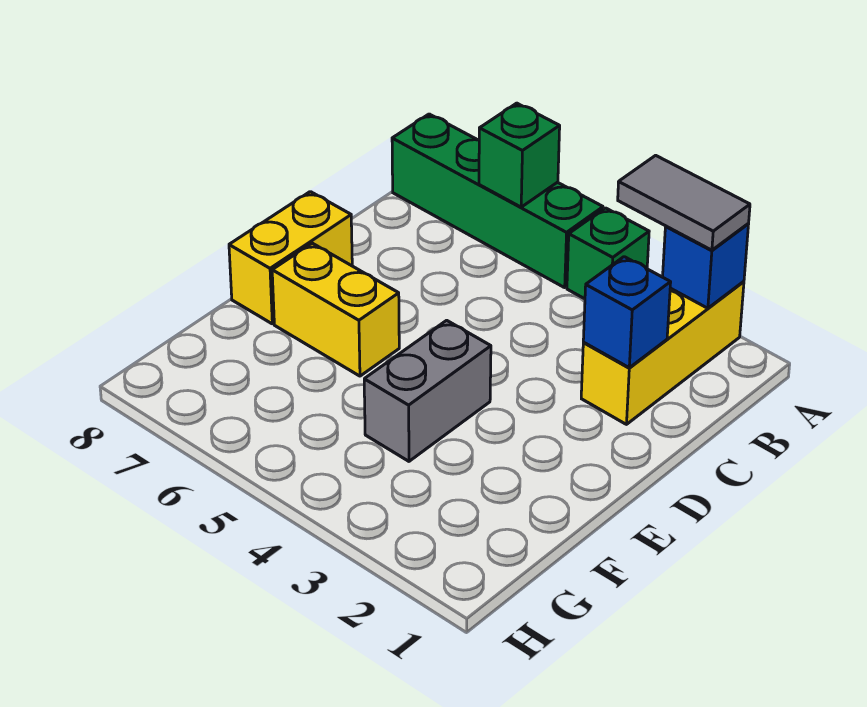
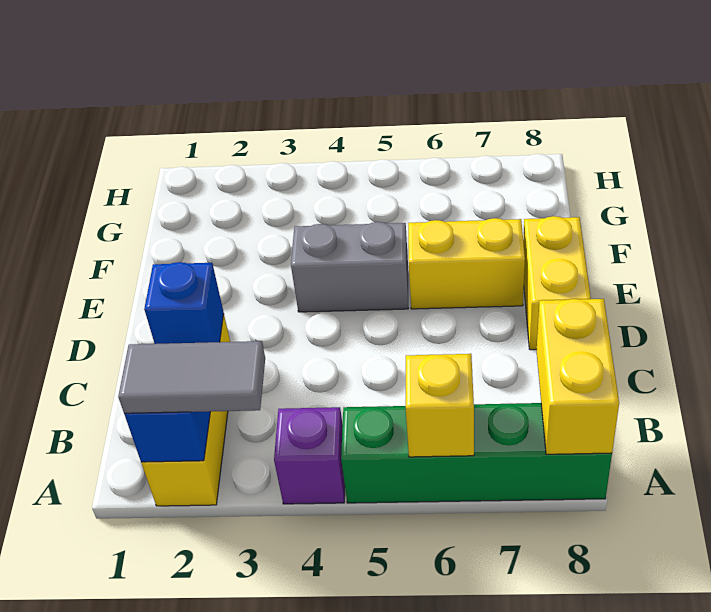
green brick A4 level 1 -> purple brick A4 level 1
green brick A6 level 2 -> yellow brick A6 level 2
none -> yellow brick A8:B8 level 2
grey brick E4:F4 level 1 -> grey brick E4:E5 level 1

